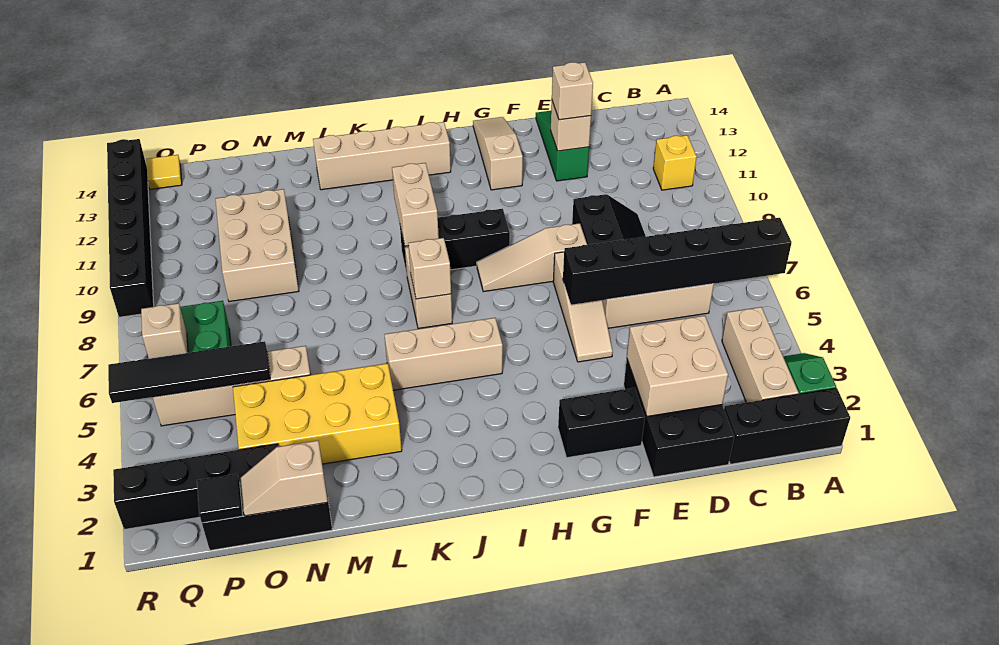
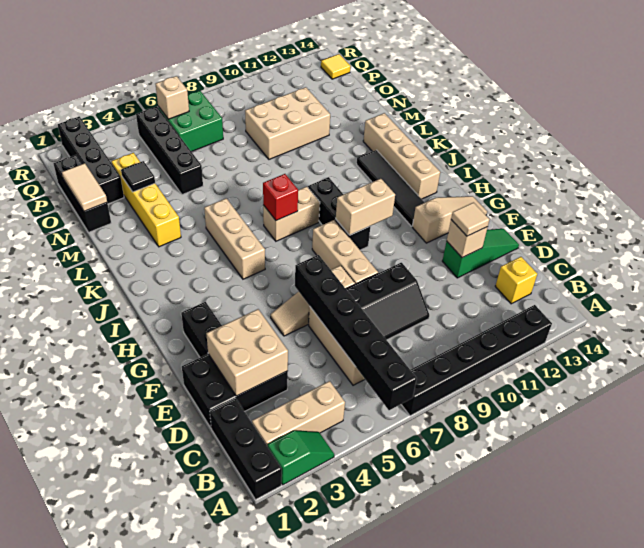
yellow brick B11 level 1 -> yellow brick C13 level 1
tan brick E12 level 3 -> tan tile E12 level 3
tan slope F8:H8 level 1 top F -> tan brick F8:H8 level 1
tan brick J7 level 2 -> red brick J7 level 2
tan brick J9:J10 level 2 -> tan brick H9:H10 level 2
yellow brick L3:O4 level 1 -> yellow brick L3:O3 level 1
tan slope N1:O1 level 2 top N -> tan tile N1:O1 level 2
tan brick N5:Q5 level 1 -> black brick N5:Q5 level 1
black tile O5:R5 level 2 -> black tile H12:K12 level 1
black tile P1 level 2 -> black tile N3 level 2
black brick R9:R14 level 1 -> black brick A7:A12 level 1

